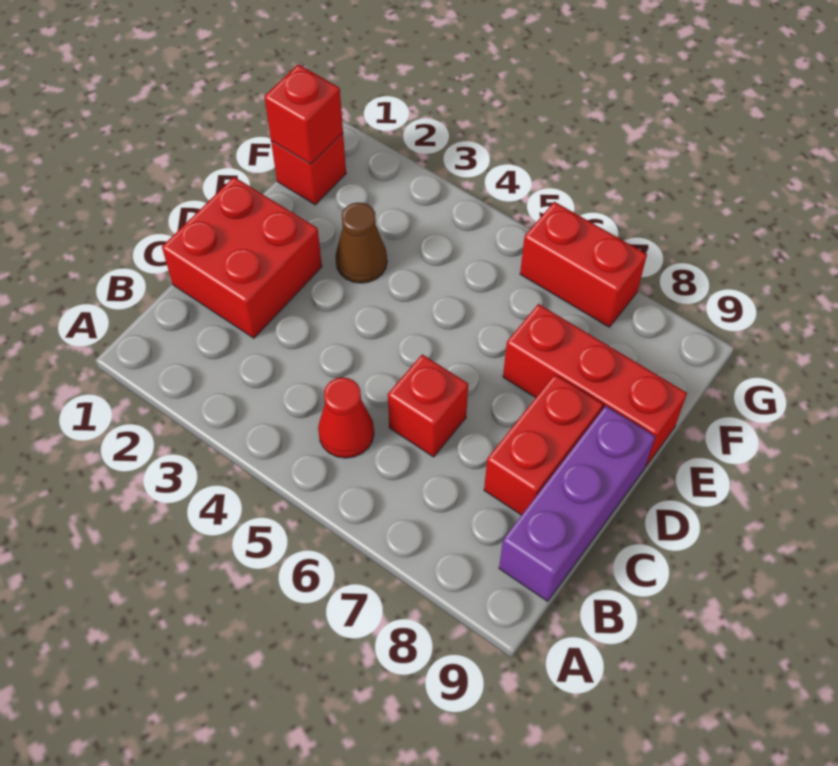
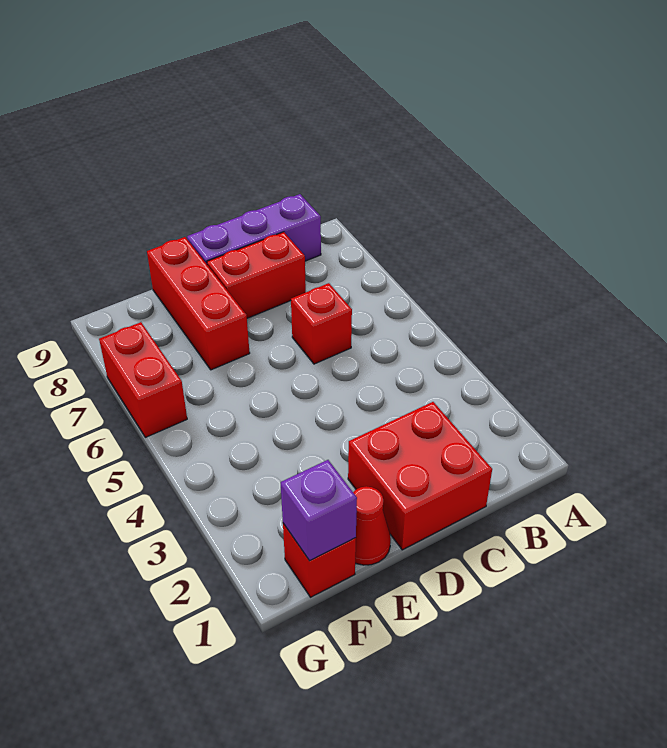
red cone B5 level 1 -> red cone E1 level 1
brown cone E3 level 1 -> none
red brick F1 level 2 -> purple brick F1 level 2

